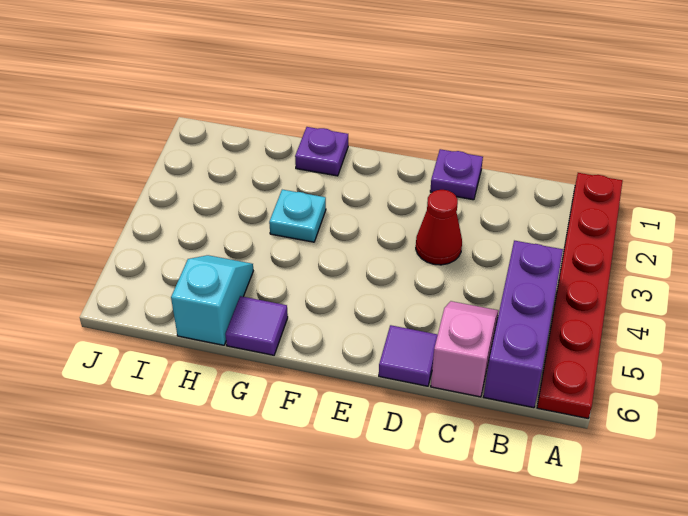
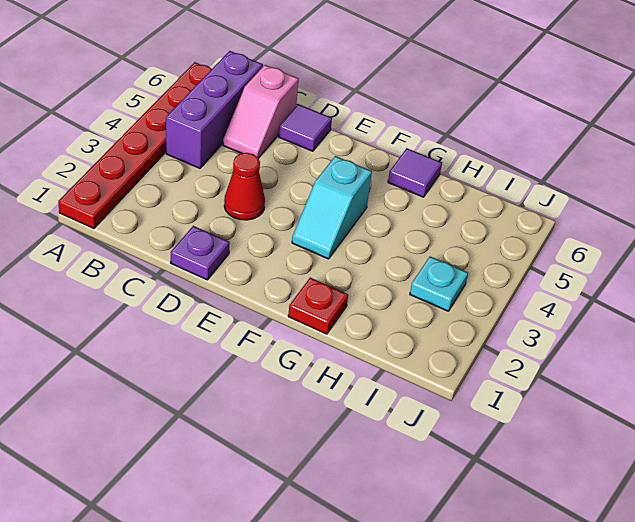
purple plate G1 level 1 -> red plate G1 level 1
cyan plate G3 level 1 -> cyan plate I3 level 1
cyan slope H5:H6 level 1 top 6 -> cyan slope F3:F4 level 1 top 4

